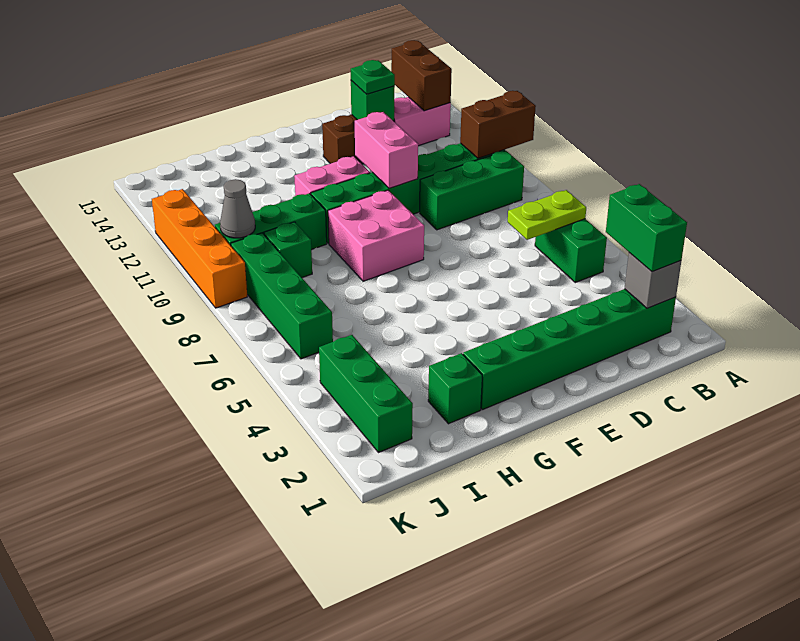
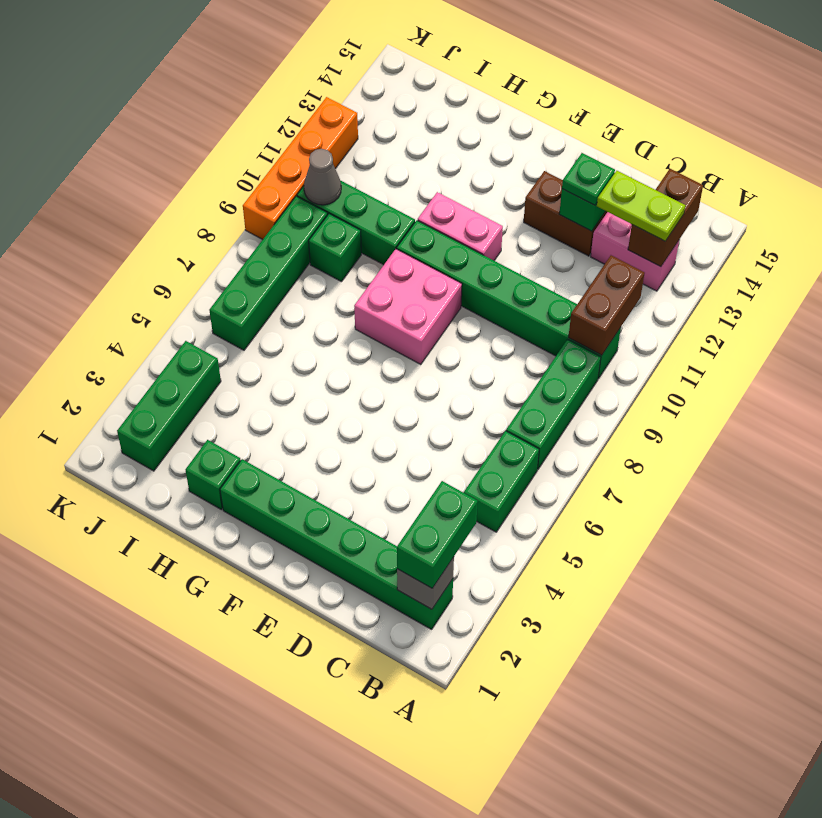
brown brick A10:B10 level 2 -> brown brick B10:B11 level 2
lime plate B6:C6 level 2 -> lime plate B13:C13 level 3
green brick B9:D9 level 1 -> green brick B7:B9 level 1
pink brick E10:E11 level 2 -> none

